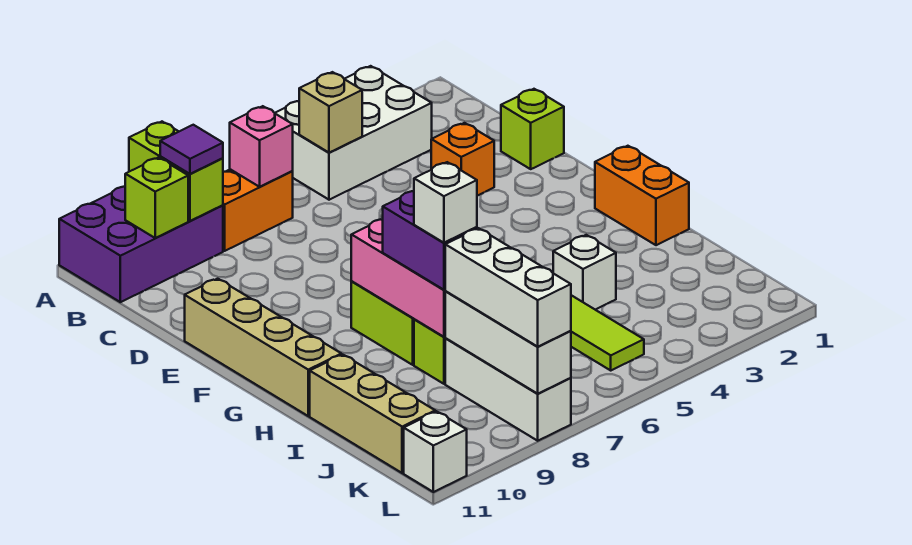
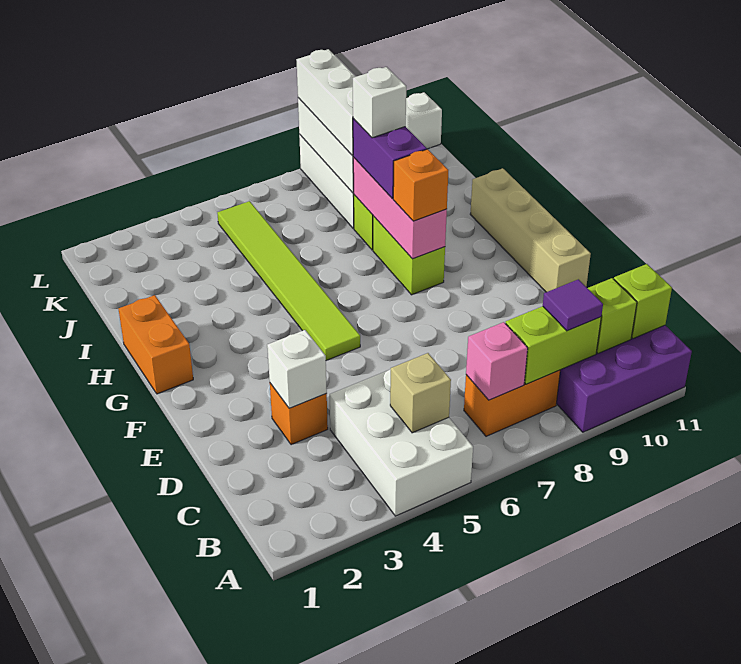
white brick A3:B5 level 1 -> white brick A4:C5 level 1
lime brick A9:B9 level 2 -> lime brick B8:B9 level 2
lime brick D1 level 1 -> lime brick B11 level 2
none -> orange brick G8 level 3
white brick I4 level 1 -> white brick D3 level 2
tan brick I11:K11 level 1 -> none

